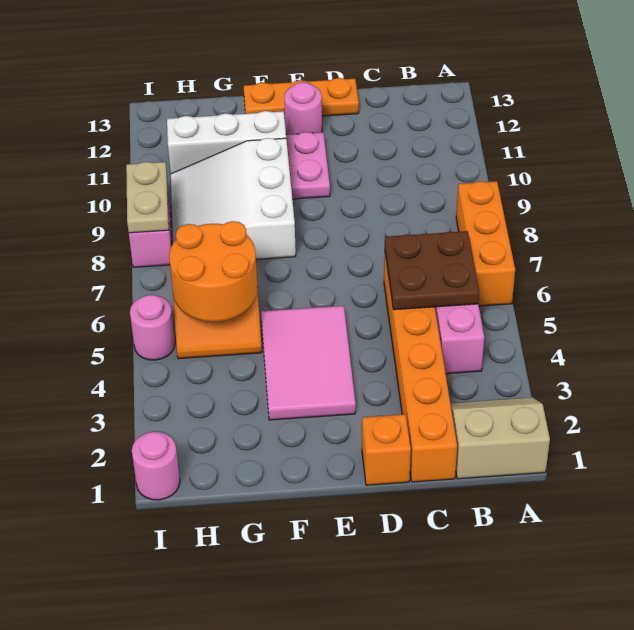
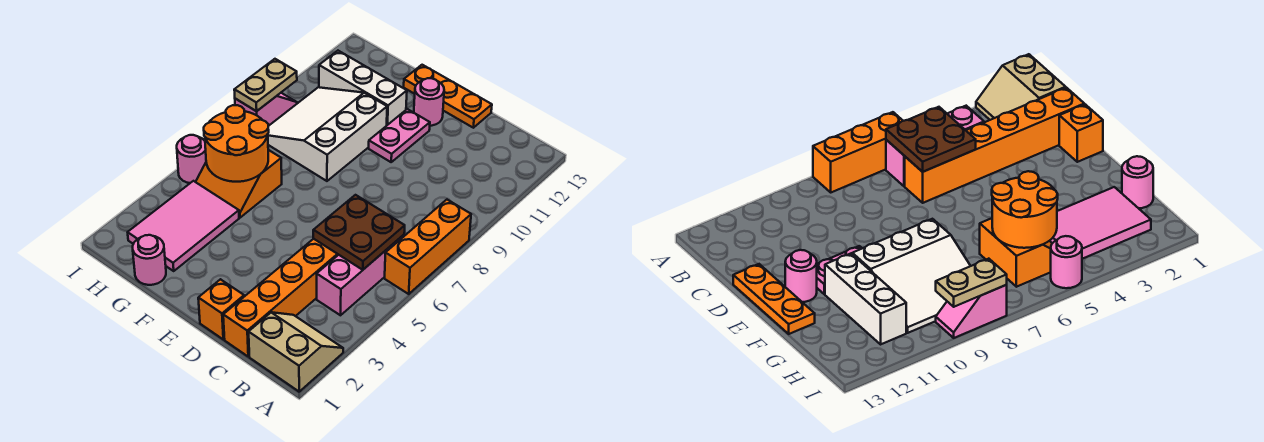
pink tile E3:F5 level 1 -> pink tile G2:H4 level 1
pink round brick I1 level 1 -> pink round brick G1 level 1

